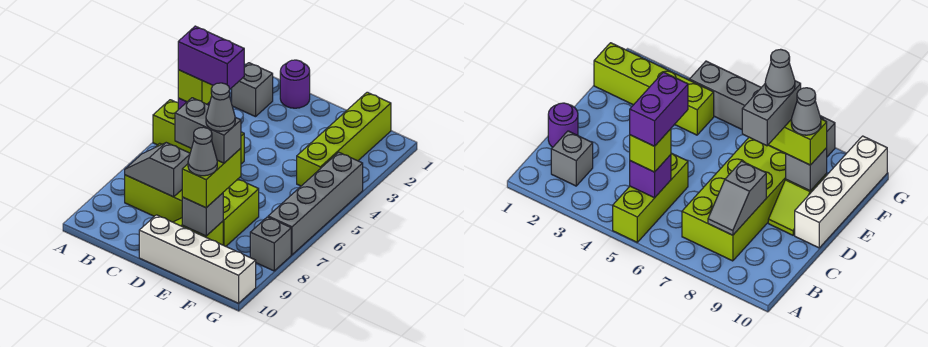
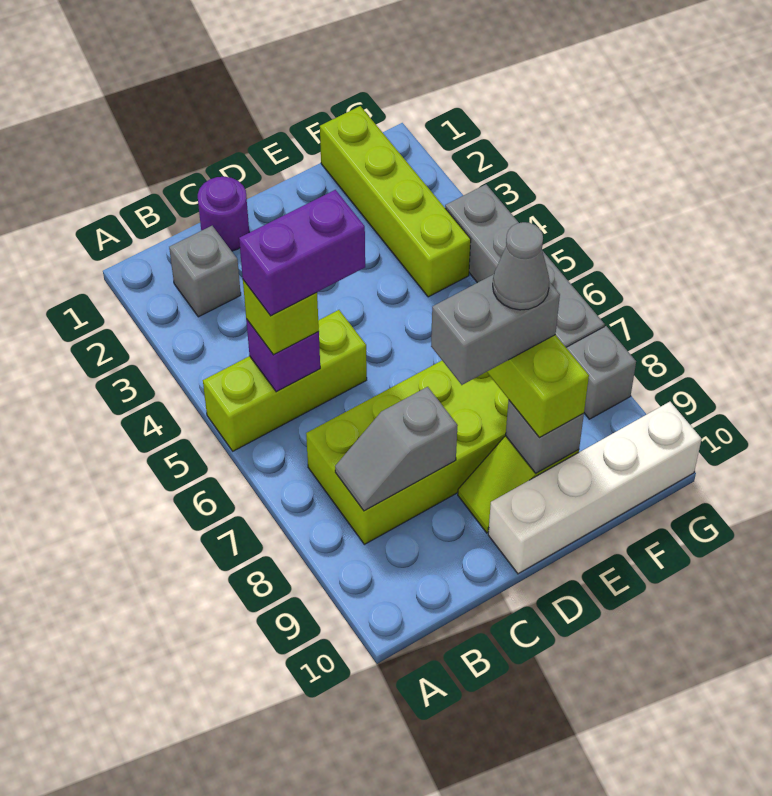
grey cone E9 level 4 -> none

